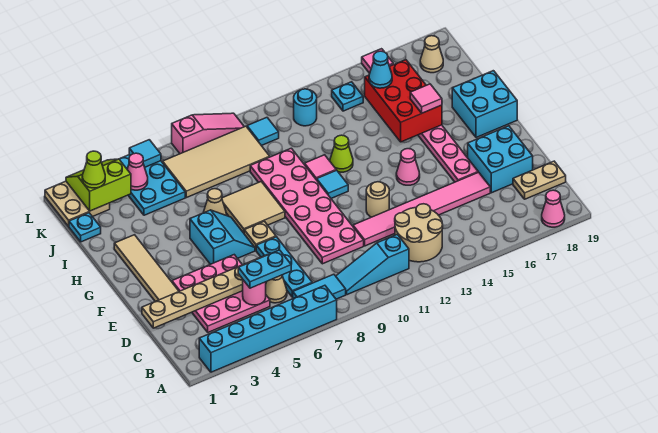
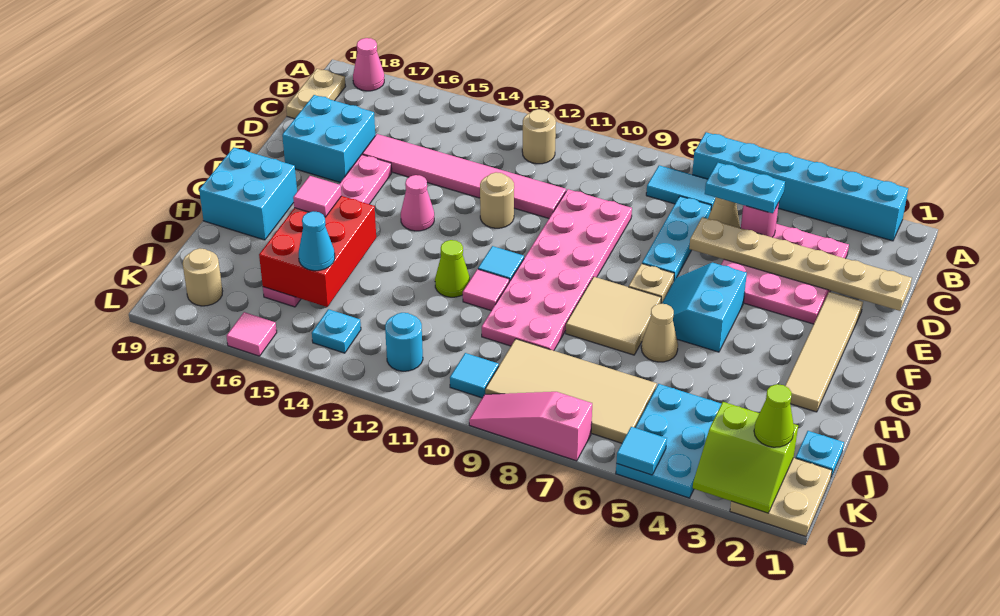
cyan slope B9:B11 level 1 top 11 -> none
tan round brick B12:C13 level 1 -> tan round brick B12 level 1
tan plate C18:C19 level 1 -> tan plate B19:C19 level 1
pink cone K4 level 2 -> none
tan cone K18 level 1 -> tan round brick K18 level 1

